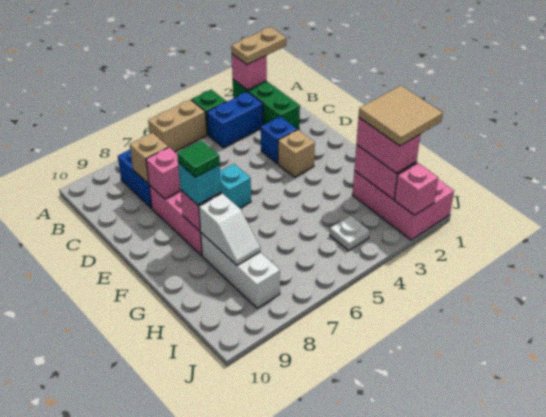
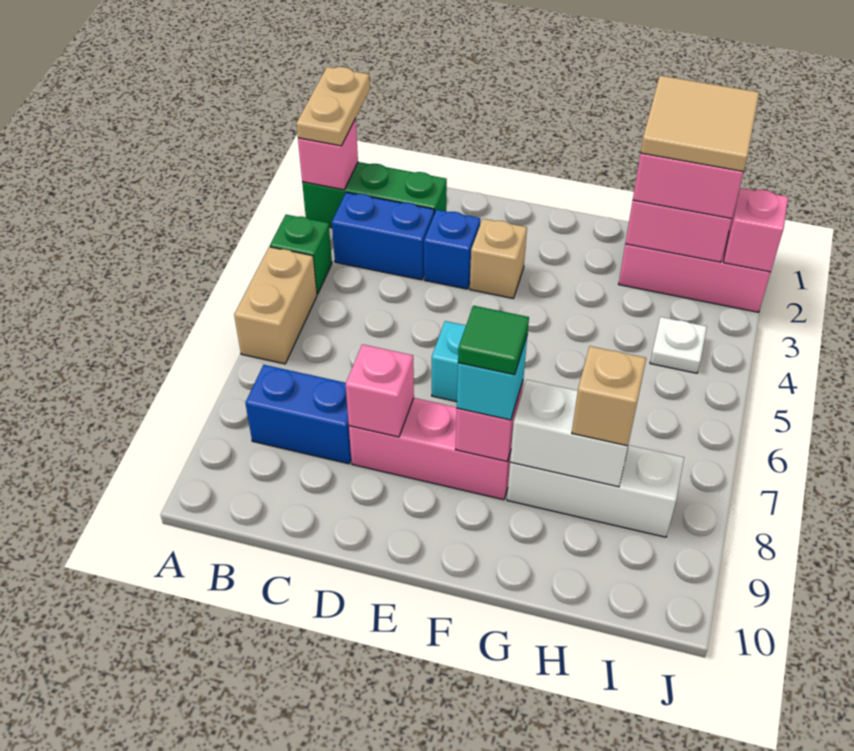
blue brick B3:B4 level 1 -> blue brick B3:C3 level 1
tan brick C8 level 2 -> tan brick H8 level 3
white slope G8:H8 level 2 top G -> white brick G8:H8 level 2

